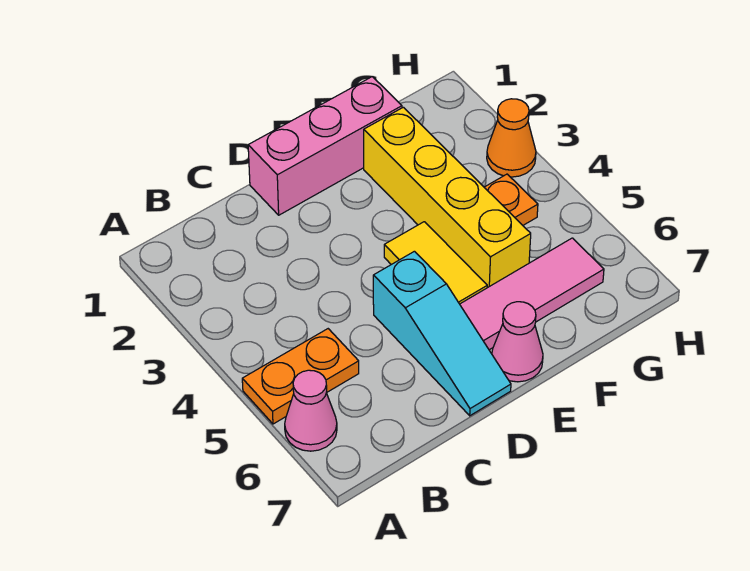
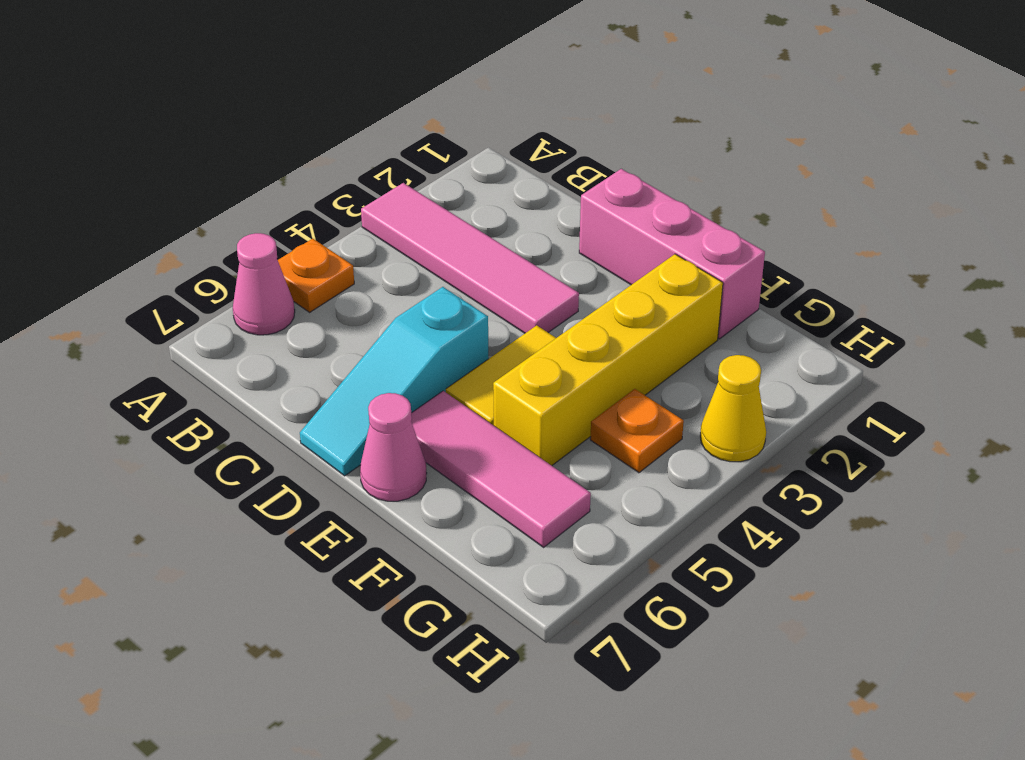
none -> pink tile A3:D3 level 1
orange plate A5:B5 level 1 -> orange plate A5 level 1
orange cone H3 level 1 -> yellow cone H3 level 1

